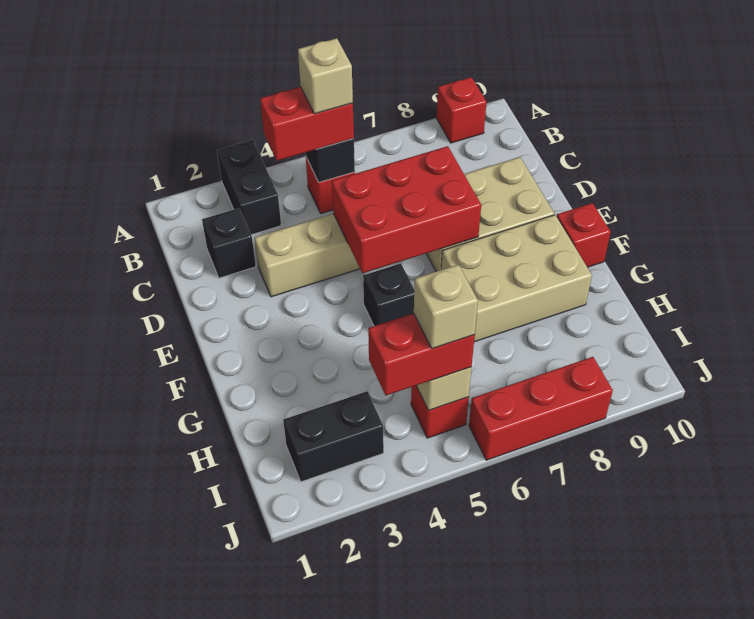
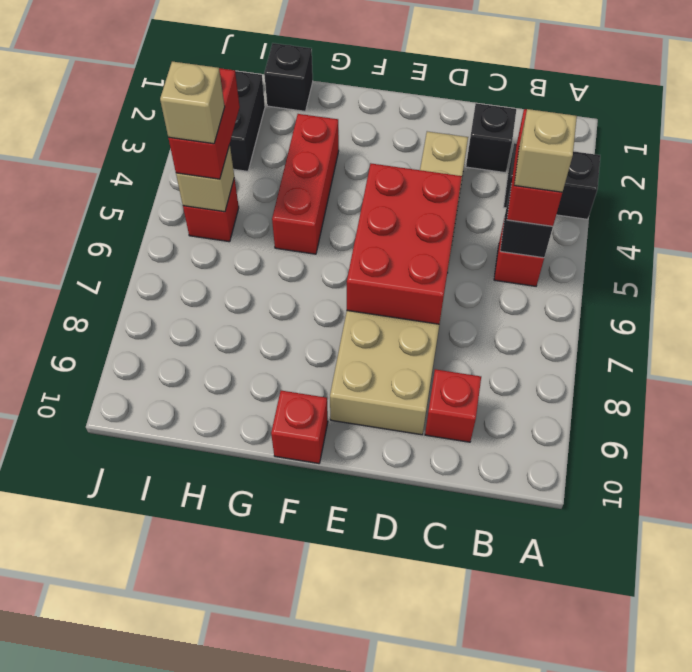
red brick A9 level 1 -> red brick C9 level 1
black brick F5 level 1 -> black brick H1 level 1
tan brick F7:G9 level 1 -> none
red brick J6:J8 level 1 -> red brick G3:G5 level 1

